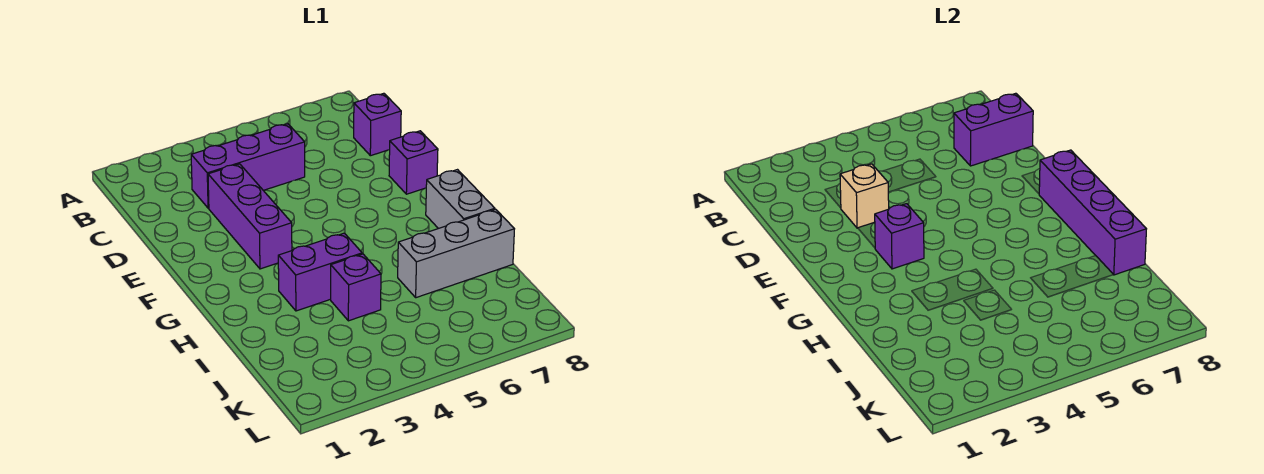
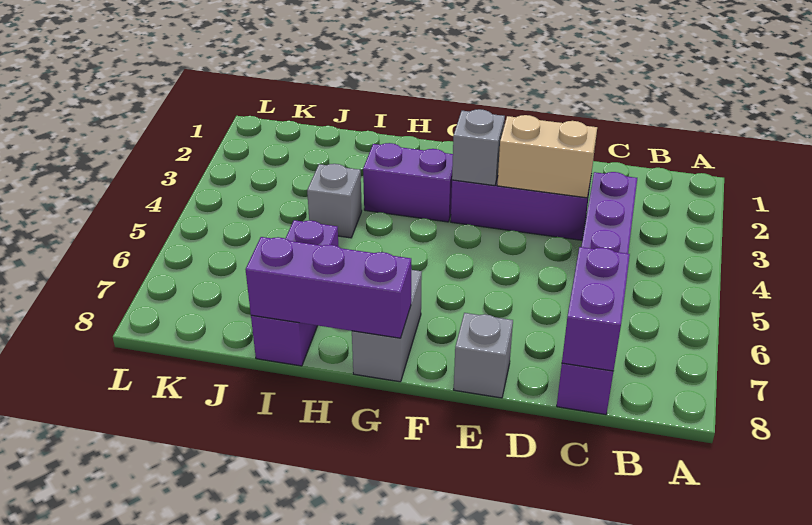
tan brick D3 level 2 -> tan brick D3:E3 level 2
purple brick E8 level 1 -> grey brick E8 level 1
purple brick F3 level 2 -> grey brick F3 level 2
purple brick F8:I8 level 2 -> purple brick G8:I8 level 2
grey brick G8:H8 level 1 -> grey brick G7:G8 level 1
purple brick H3:H4 level 1 -> purple brick G3:H3 level 1
purple brick I4 level 1 -> grey brick I4 level 1
grey brick I6:I8 level 1 -> purple brick I6:I8 level 1

